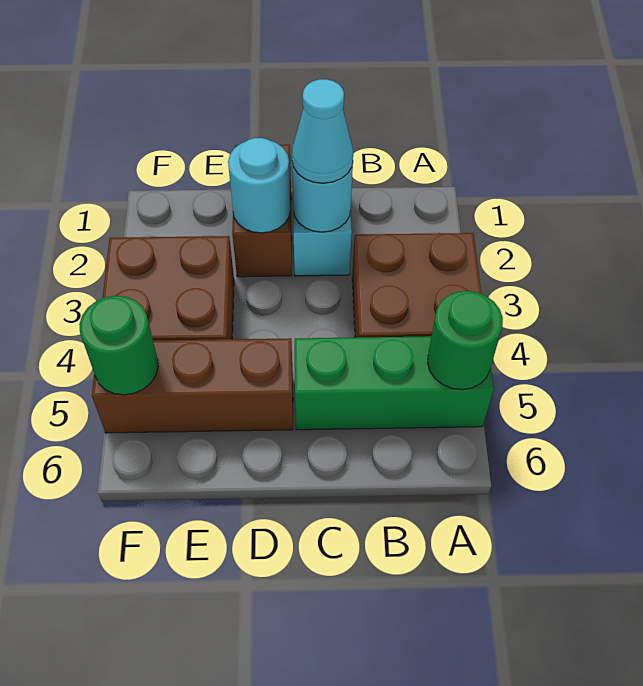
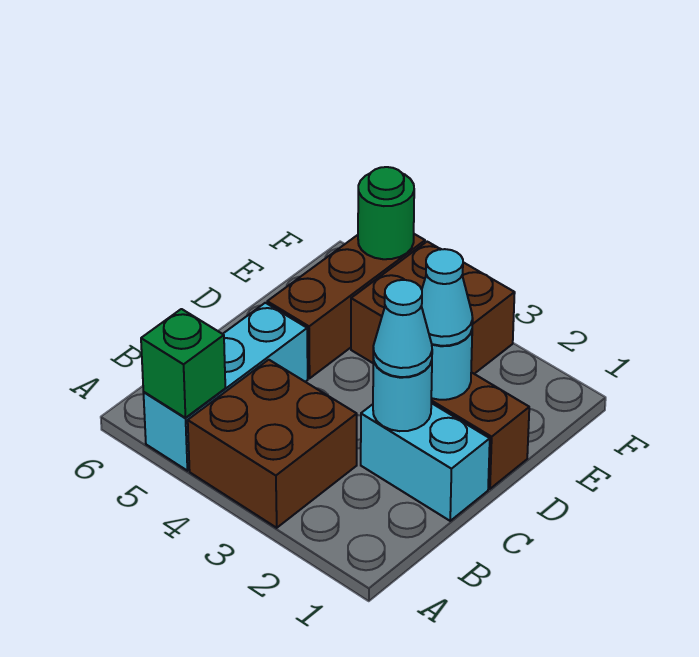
green brick A5:C5 level 1 -> cyan brick A5:C5 level 1
green round brick A5 level 2 -> green brick A5 level 2
none -> cyan cone D2 level 3

